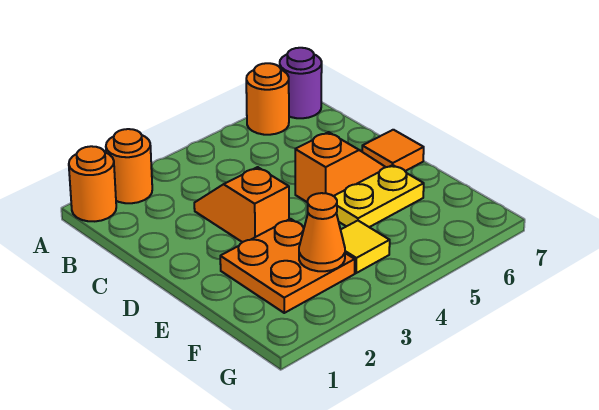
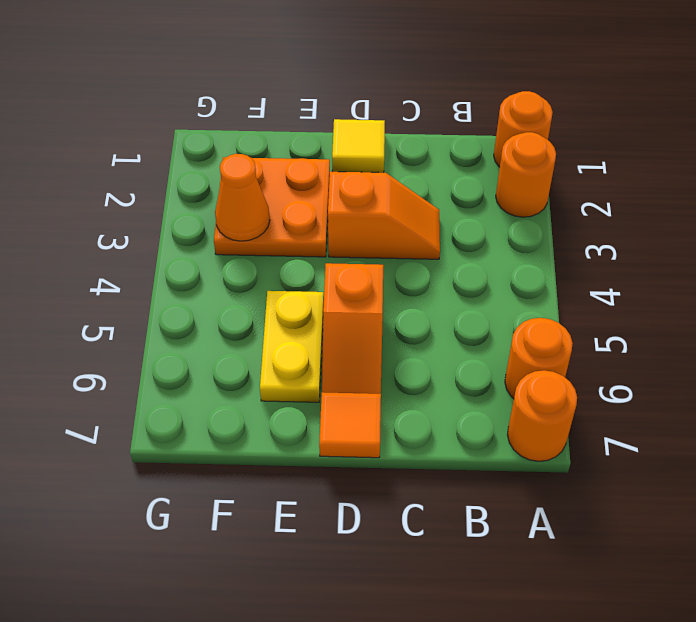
purple round brick A7 level 1 -> orange round brick A7 level 1
yellow tile F4 level 1 -> yellow tile D1 level 1

